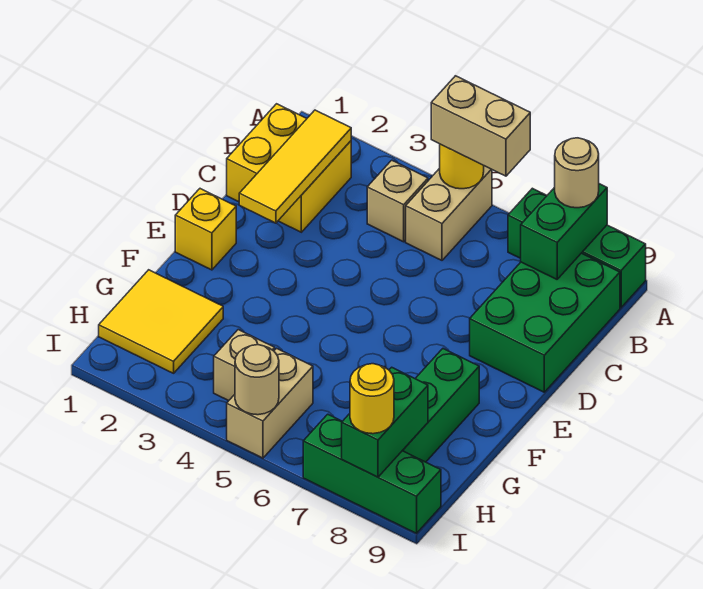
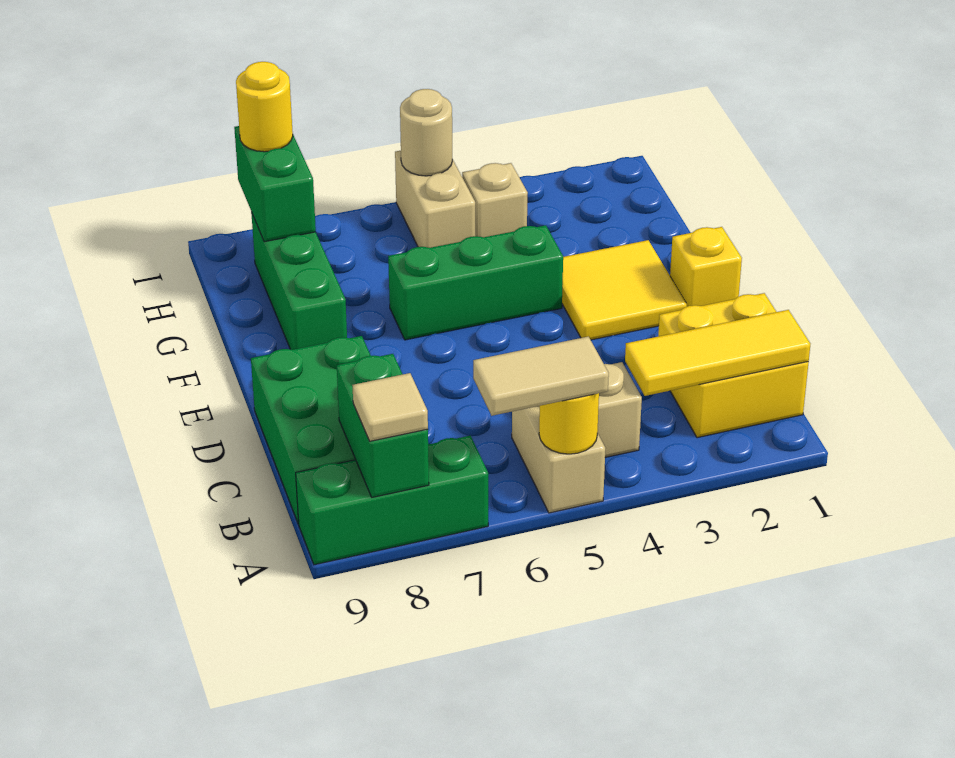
tan brick A5:A6 level 3 -> tan tile A5:A6 level 3
tan round brick A8 level 3 -> tan tile A8 level 3
yellow tile B2:D2 level 2 -> yellow tile B1:B3 level 2
yellow tile G1:H2 level 1 -> yellow tile E2:F3 level 1
green brick I7:I9 level 1 -> green brick F4:F6 level 1

